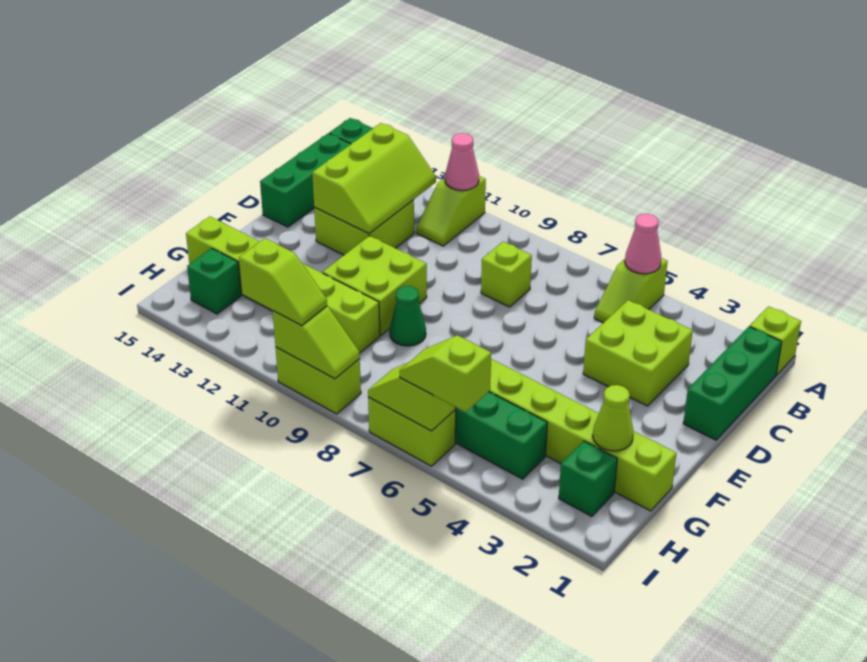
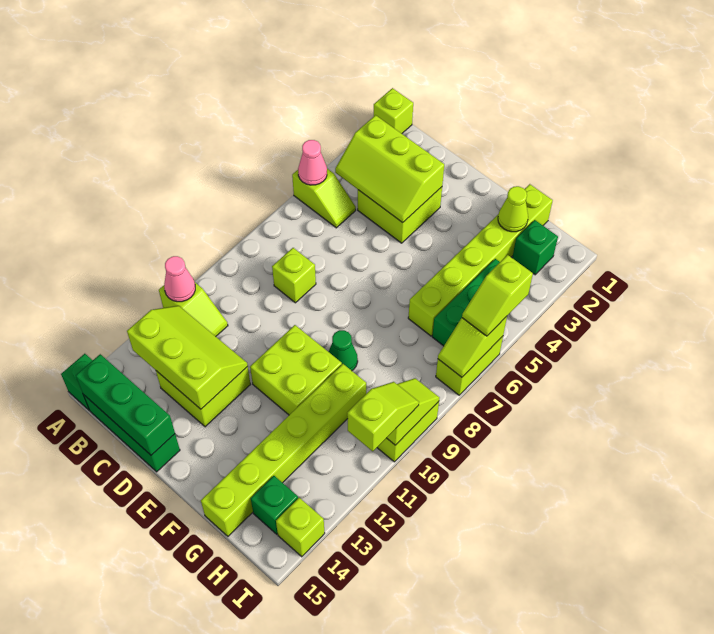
green brick B1:D1 level 1 -> green brick B15:D15 level 2
none -> lime slope B3:D4 level 2 top 3
none -> lime brick I14 level 1

